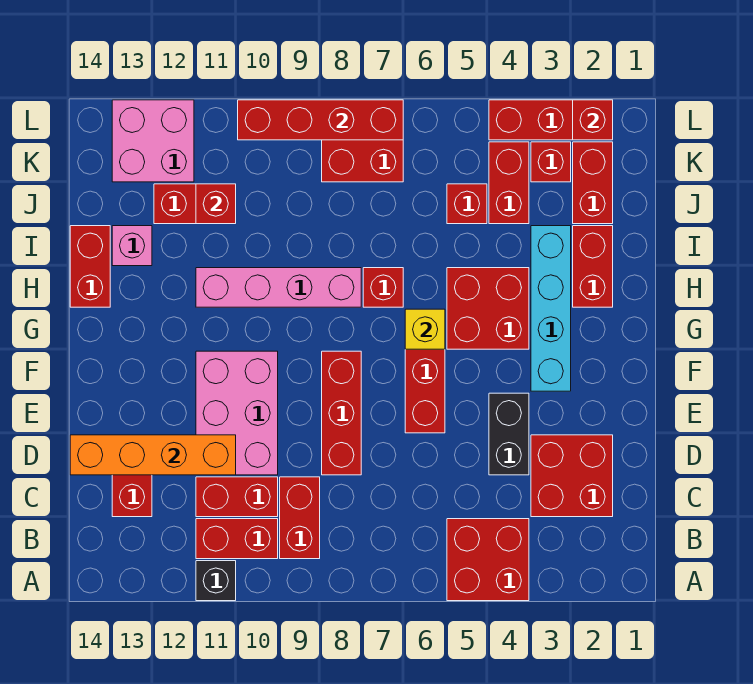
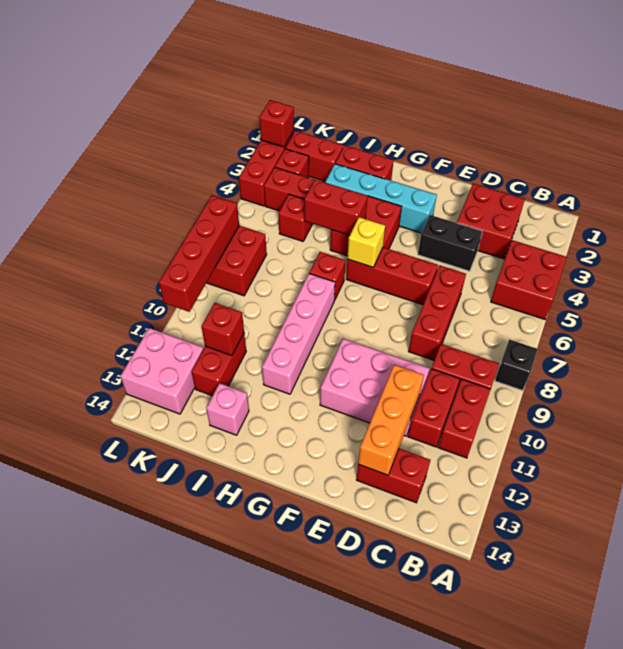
black brick A11 level 1 -> black brick A8 level 1
red brick D8:F8 level 1 -> red brick D6:D8 level 1
orange brick D11:D14 level 2 -> orange brick D11:D13 level 2
red brick H14:I14 level 1 -> red brick H5:I5 level 2

